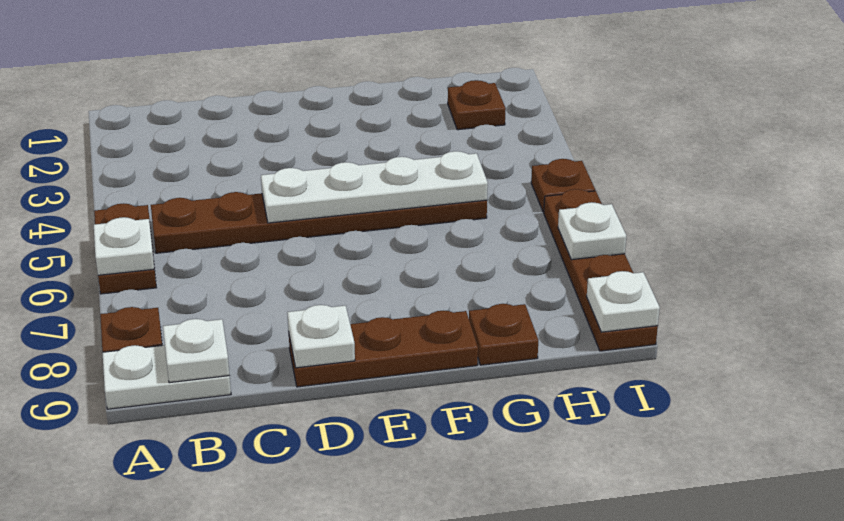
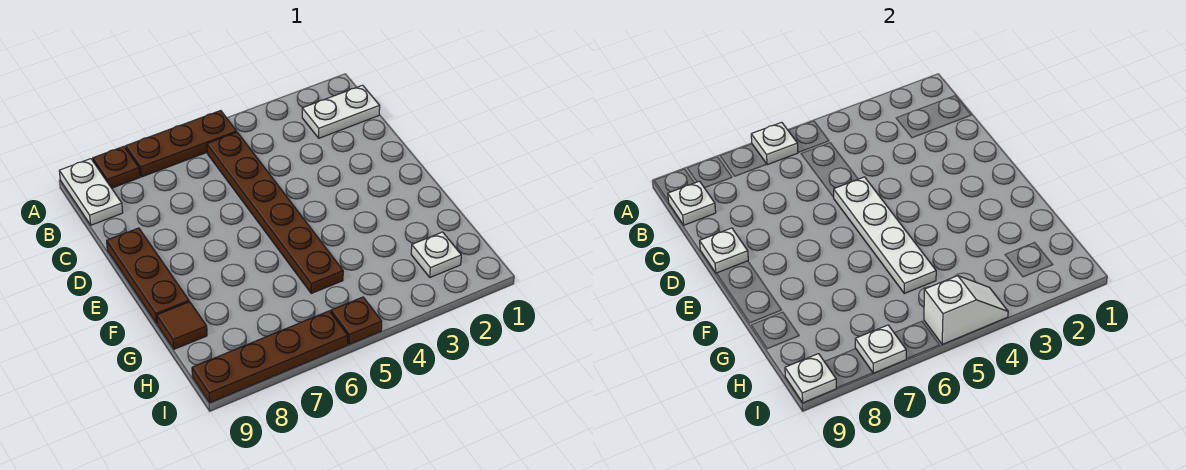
brown plate A5:A6 level 1 -> brown plate A5:A7 level 1
none -> white plate B1:B2 level 1
brown plate G9 level 1 -> brown tile G9 level 1
brown plate H2 level 1 -> white plate H2 level 1
none -> white slope I4:I5 level 2 top 5

